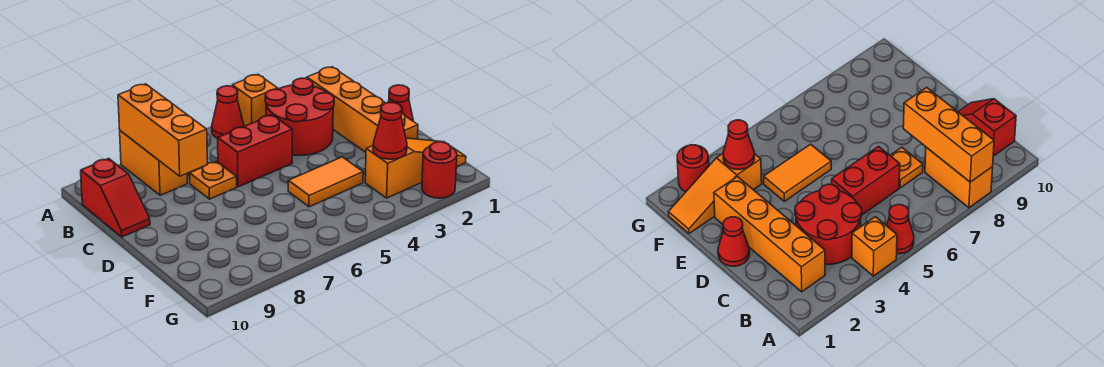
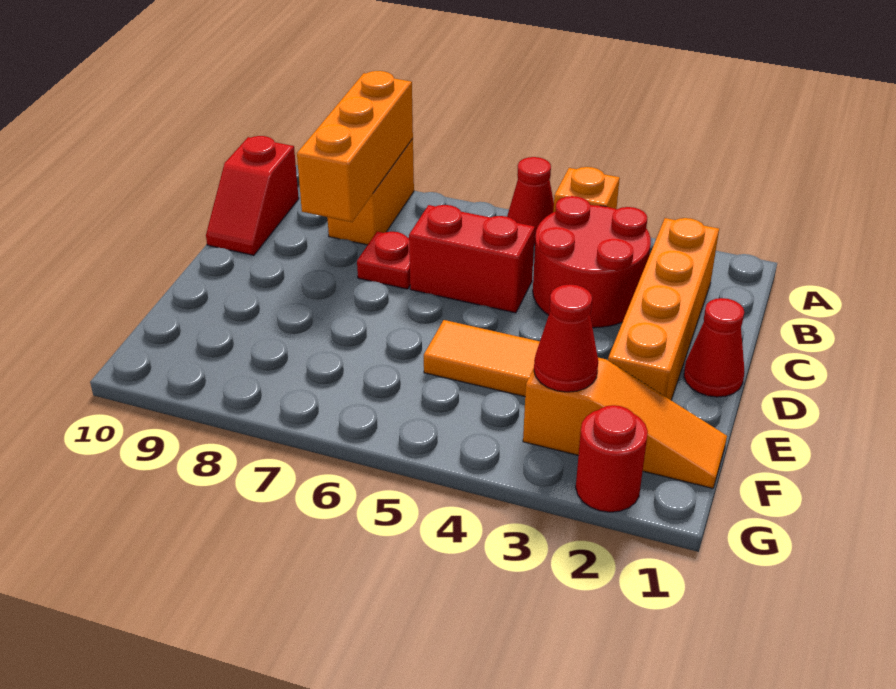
orange plate C7 level 1 -> red plate C7 level 1

